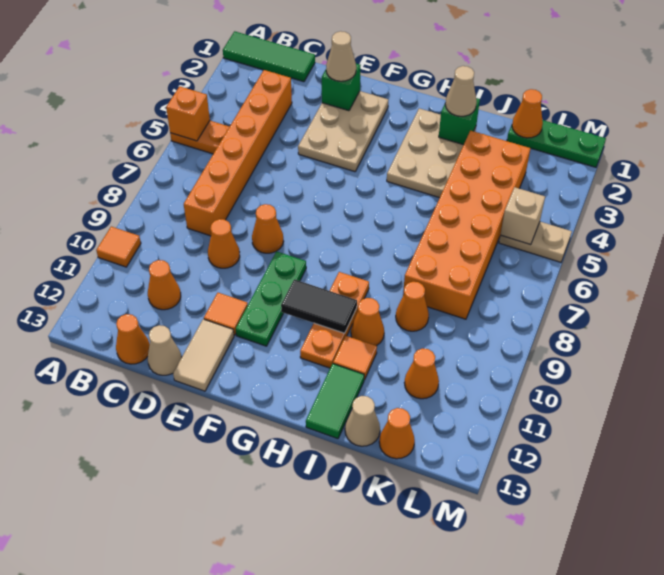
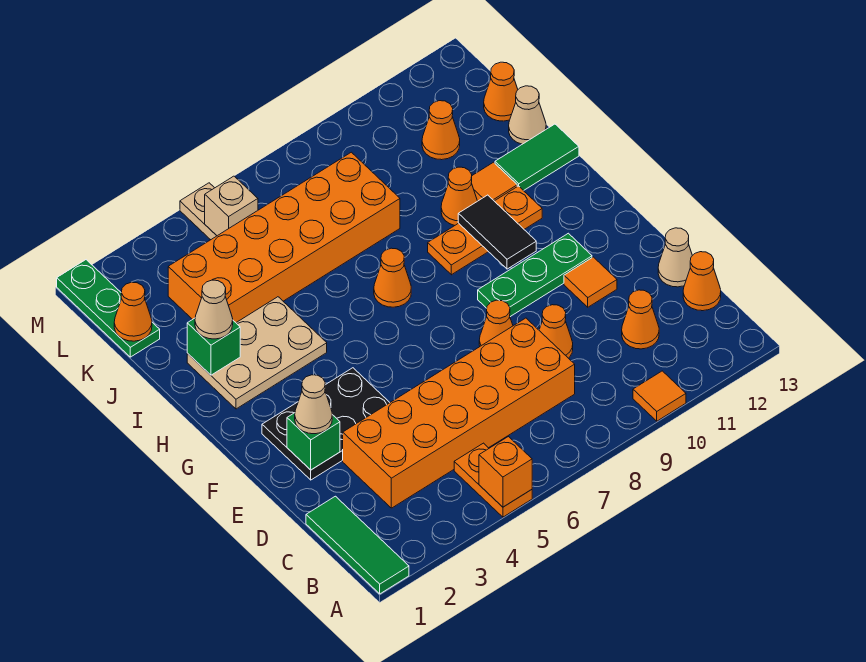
orange brick C3:C8 level 1 -> orange brick C3:D8 level 1
tan plate E2:F4 level 1 -> black plate E2:F4 level 1
tan tile E12:E13 level 1 -> none
orange cone J9 level 1 -> orange cone H7 level 1

